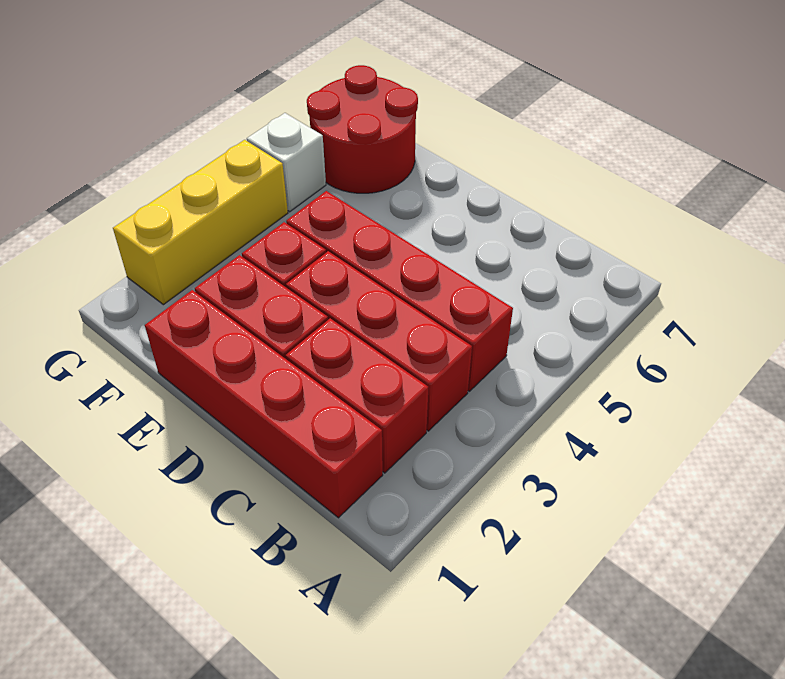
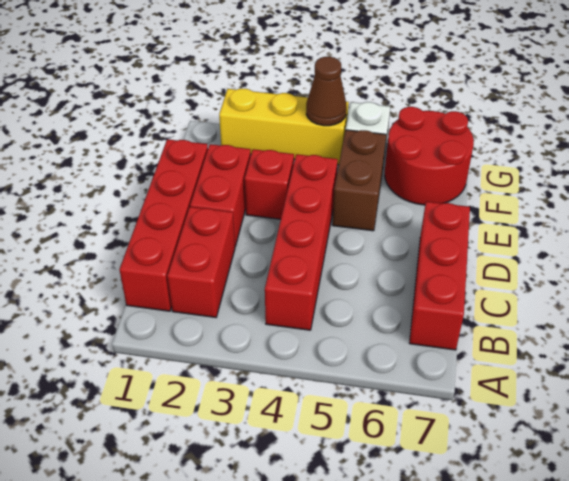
red brick B3:D3 level 1 -> red brick B7:D7 level 1
none -> brown brick E5:F5 level 1
none -> brown cone G4 level 2

